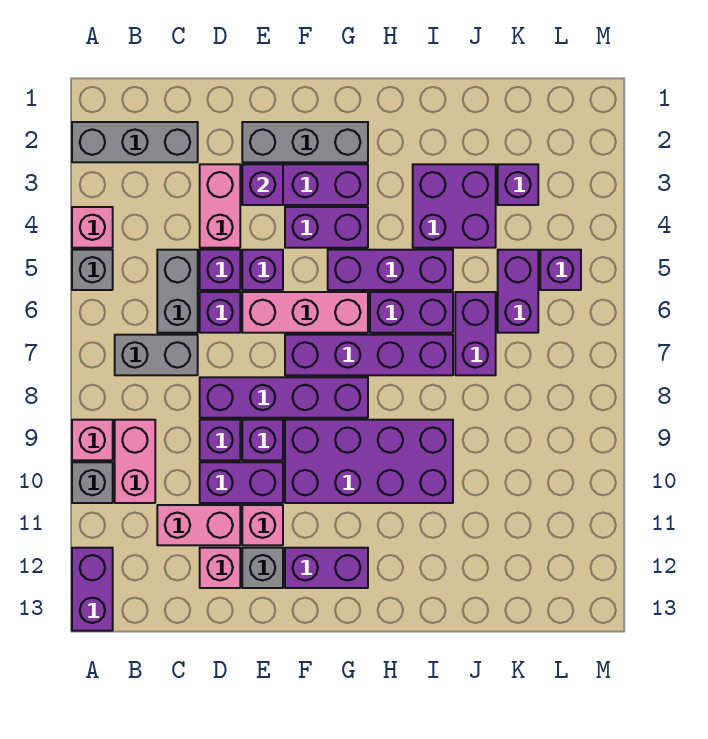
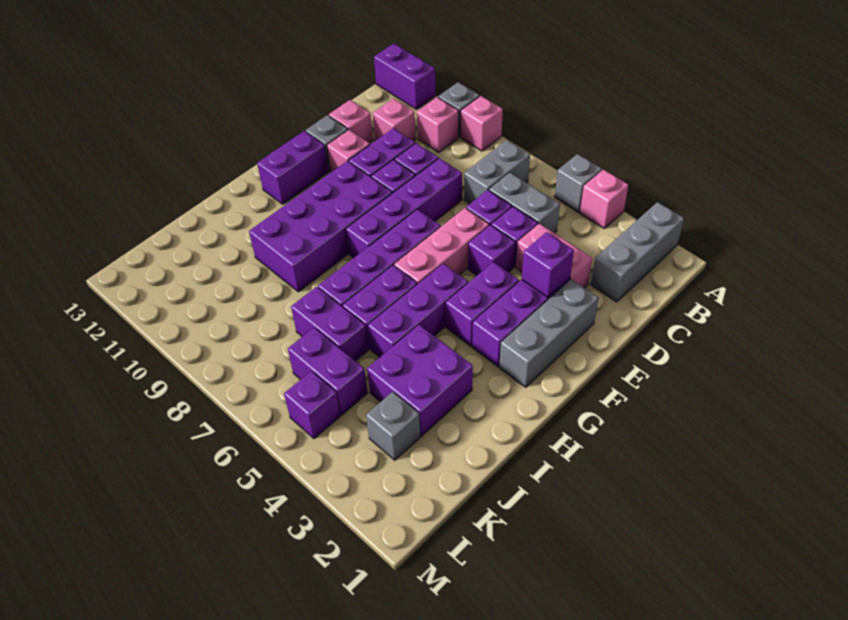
pink brick B9:B10 level 1 -> pink brick B10 level 1
pink brick C11:D11 level 1 -> pink brick C11 level 1
purple brick K3 level 1 -> grey brick K3 level 1

